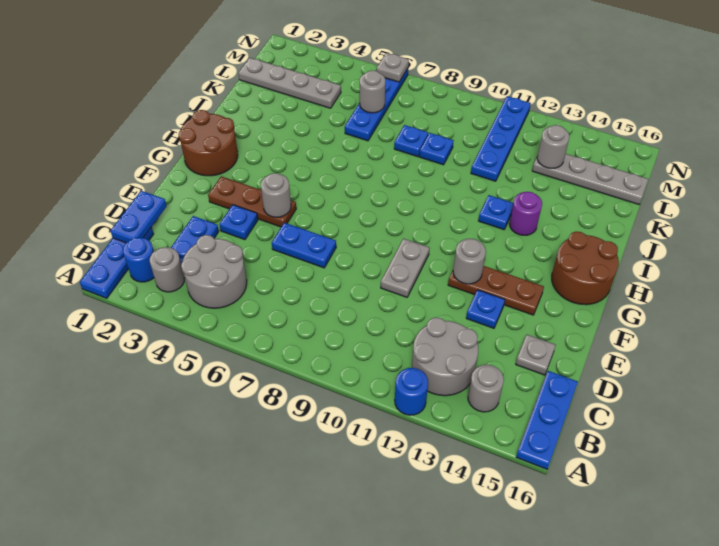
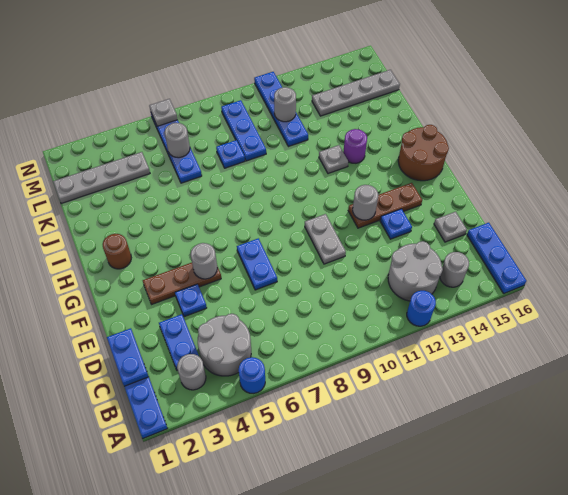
blue round brick B2 level 1 -> blue round brick A5 level 1
blue plate E6:E7 level 1 -> blue plate E7:F7 level 1
brown round brick G1:H2 level 1 -> brown round brick H2 level 1
blue plate I12 level 1 -> grey plate I12 level 1
blue plate K9 level 1 -> blue plate K9:M9 level 1
grey round brick L13 level 2 -> grey round brick L11 level 2

